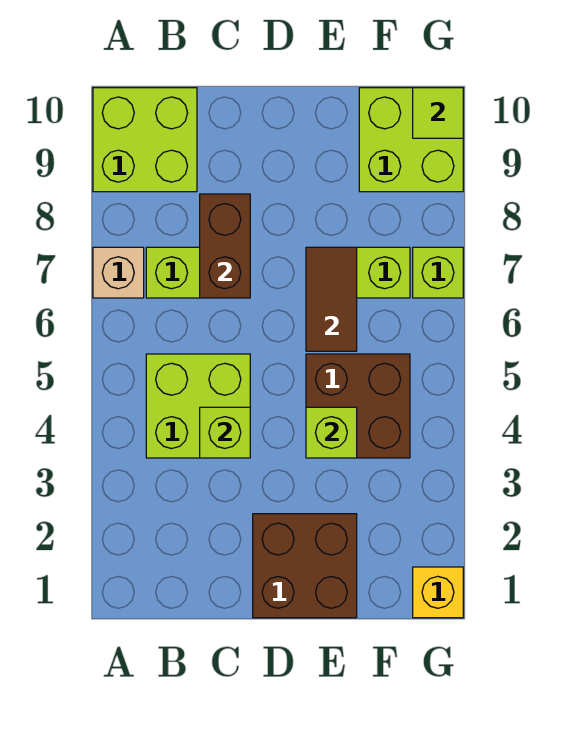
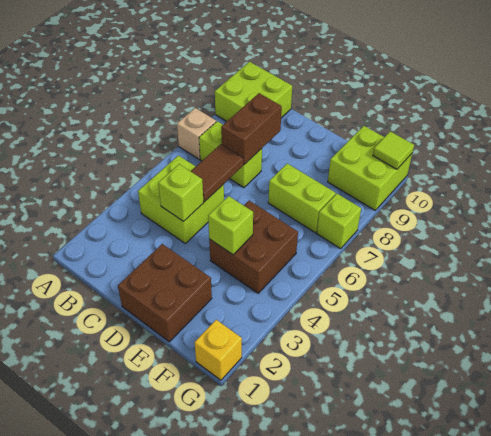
brown tile E6:E7 level 2 -> brown tile C5:C6 level 2

